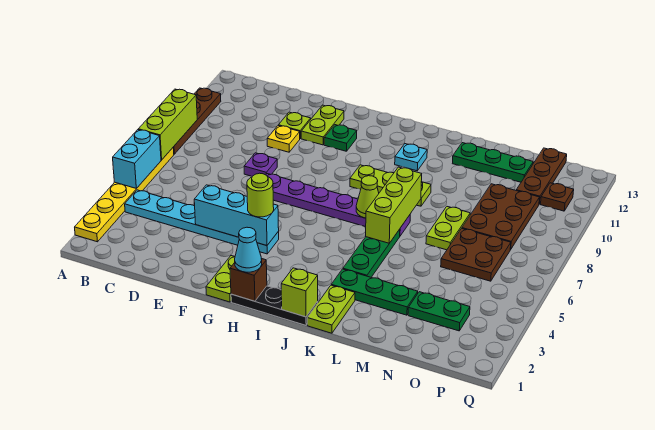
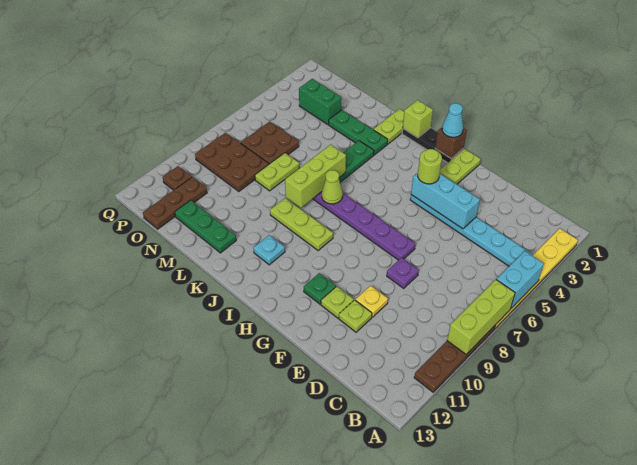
lime plate F11:F12 level 1 -> lime plate F11 level 1
green plate N3:O3 level 1 -> green brick N3:O3 level 1
brown plate N8:O10 level 1 -> brown plate N8:P9 level 1

